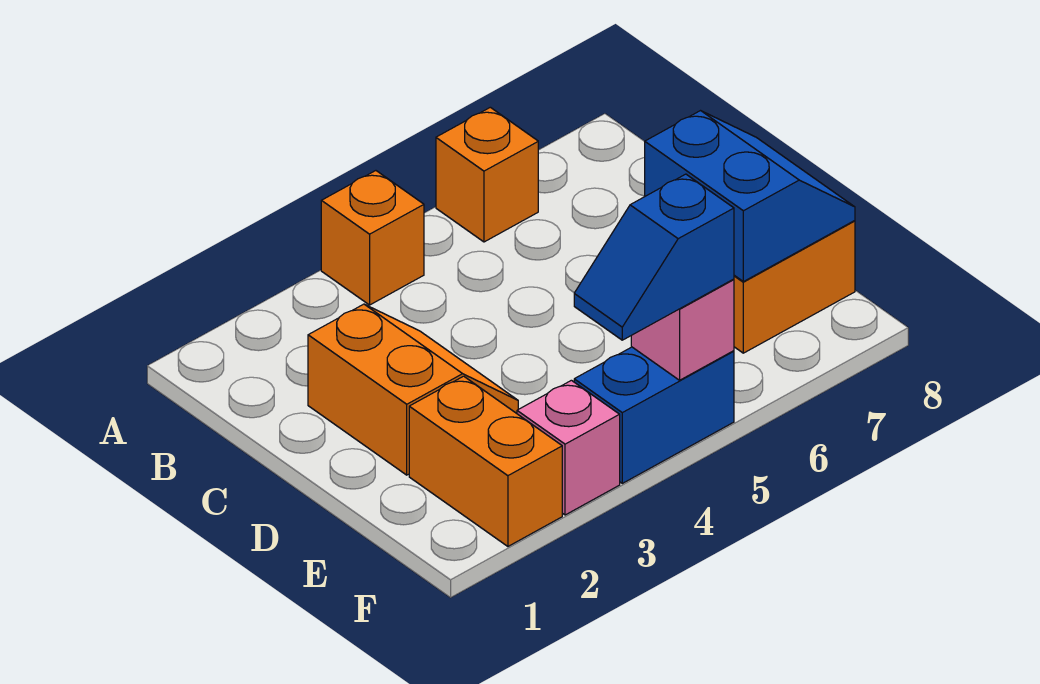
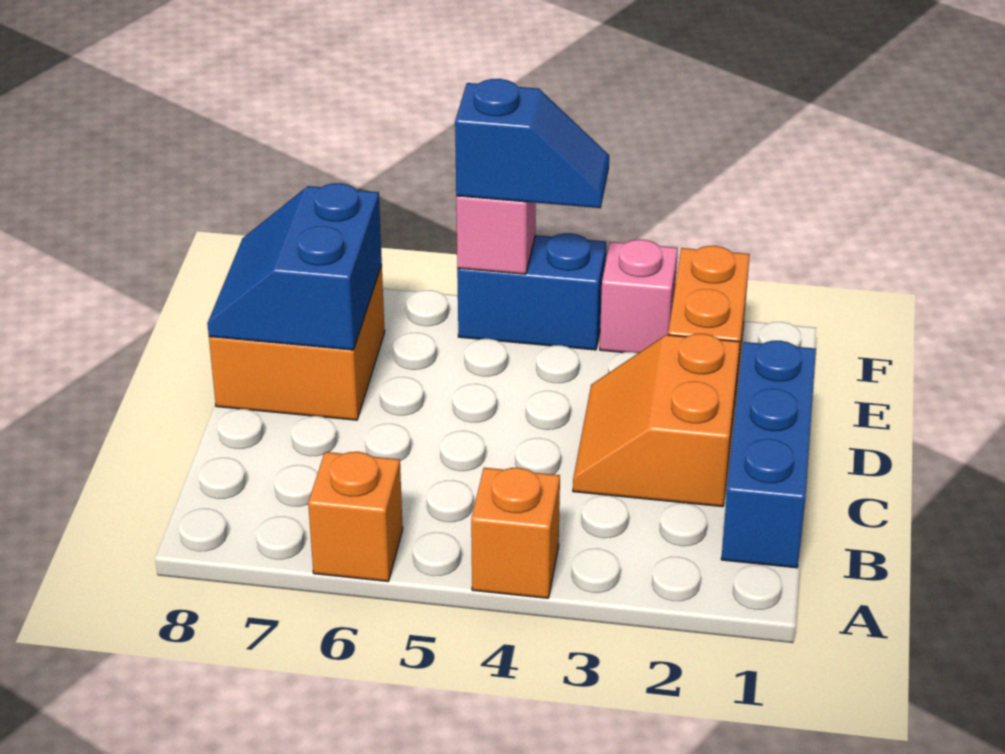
none -> blue brick B1:D1 level 1

